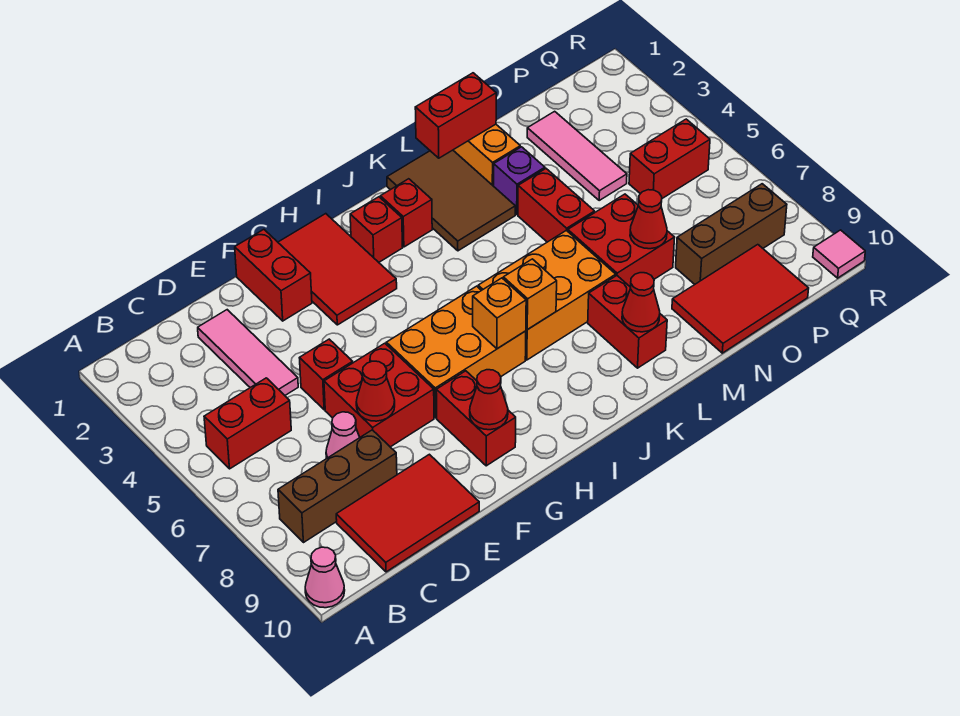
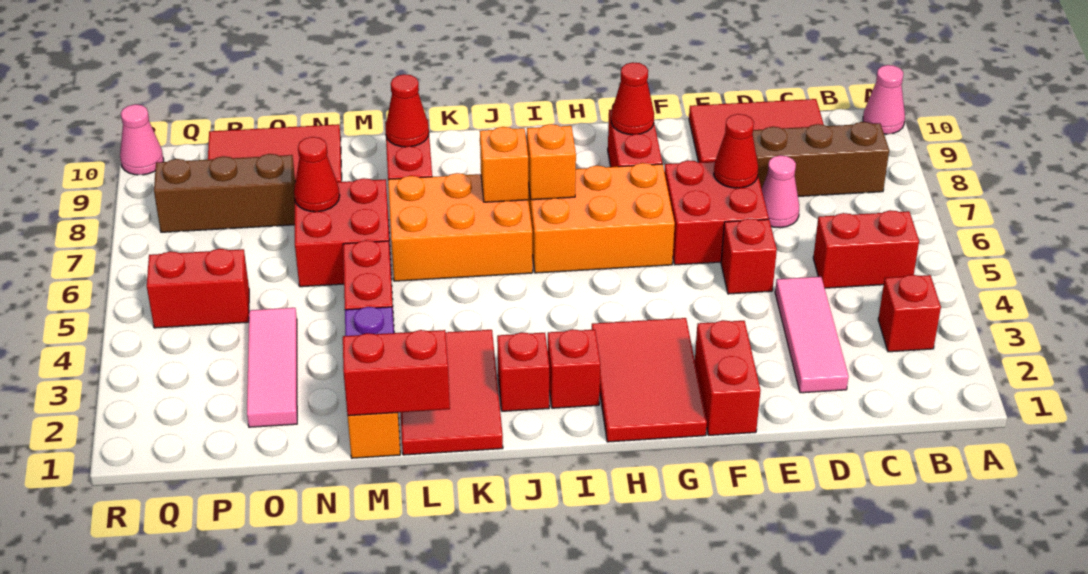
none -> red brick B3 level 1
brown tile K1:L3 level 1 -> red tile K1:L3 level 1
pink tile R10 level 1 -> pink cone R10 level 1

